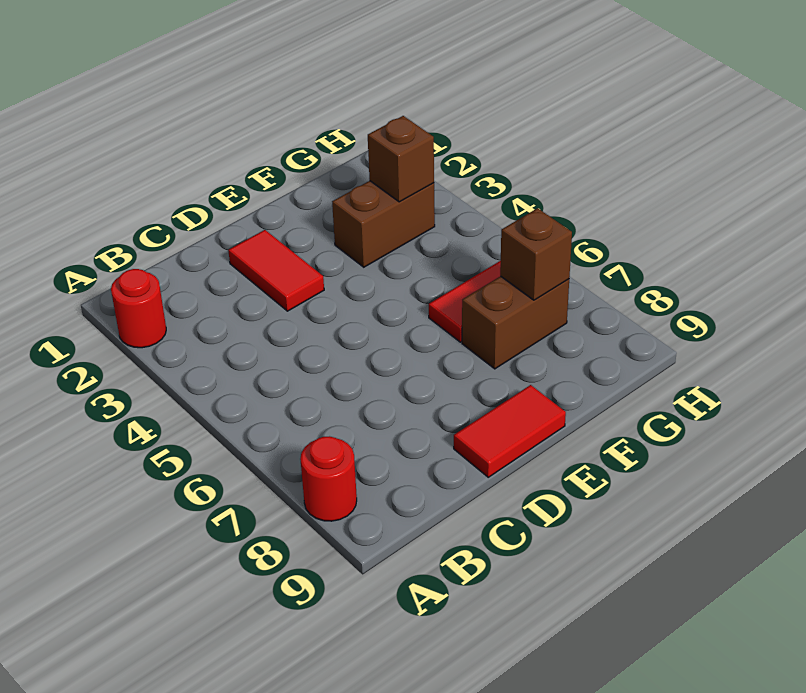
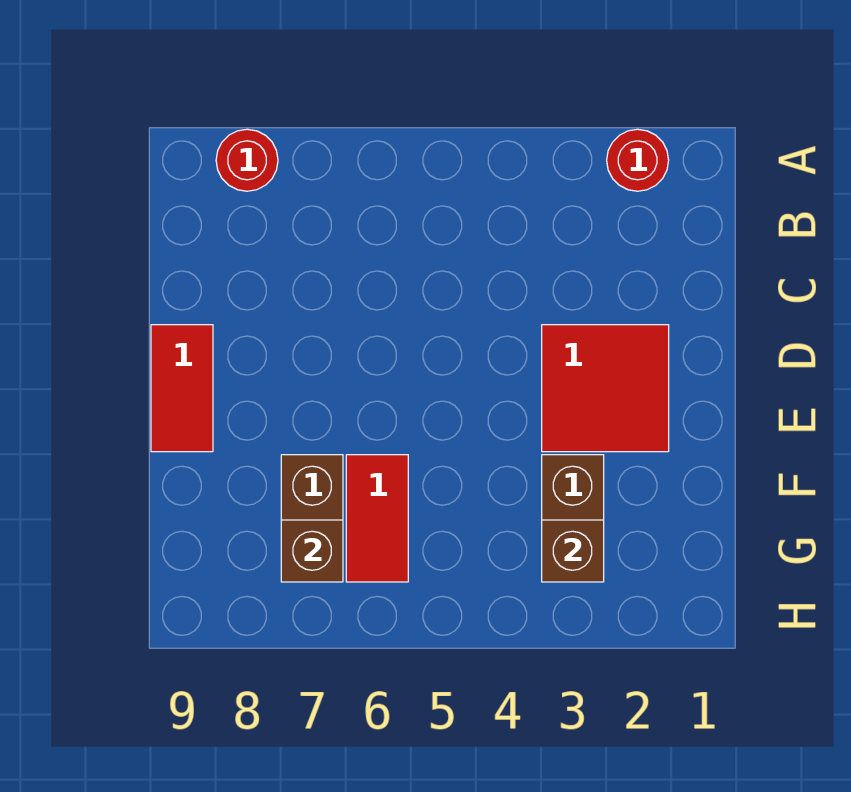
red tile D2:D3 level 1 -> red tile D2:E3 level 1

